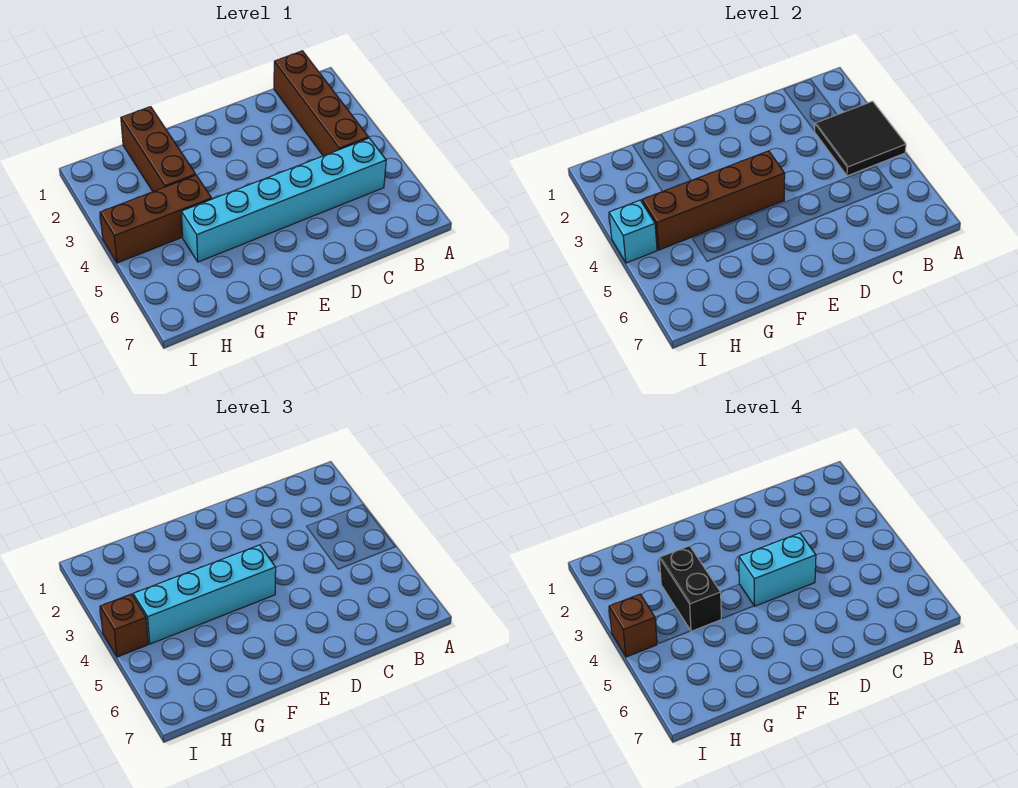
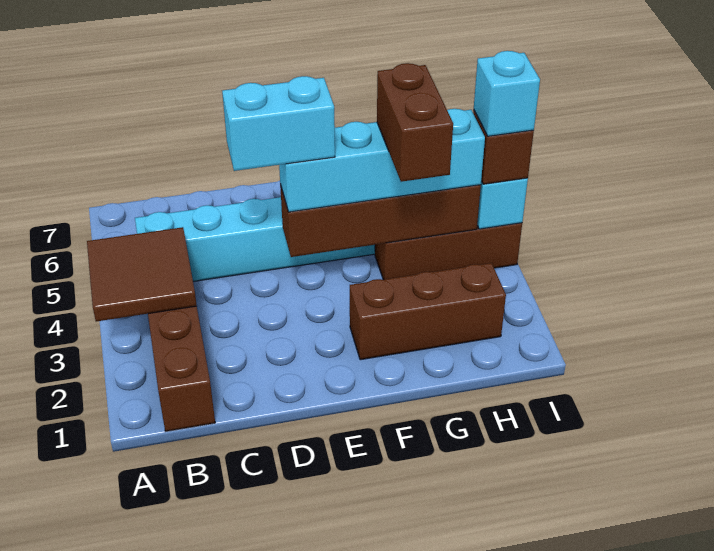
black tile A3:B4 level 2 -> brown tile A3:B4 level 2
brown brick G1:G3 level 1 -> brown brick F2:H2 level 1
black brick G3:G4 level 4 -> brown brick G3:G4 level 4
brown brick I4 level 4 -> cyan brick I4 level 4

